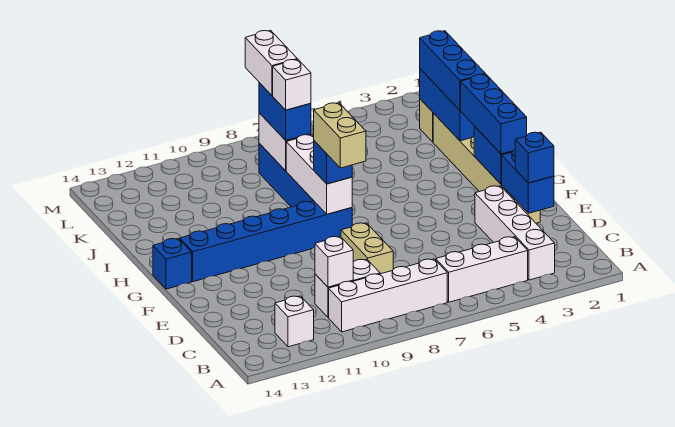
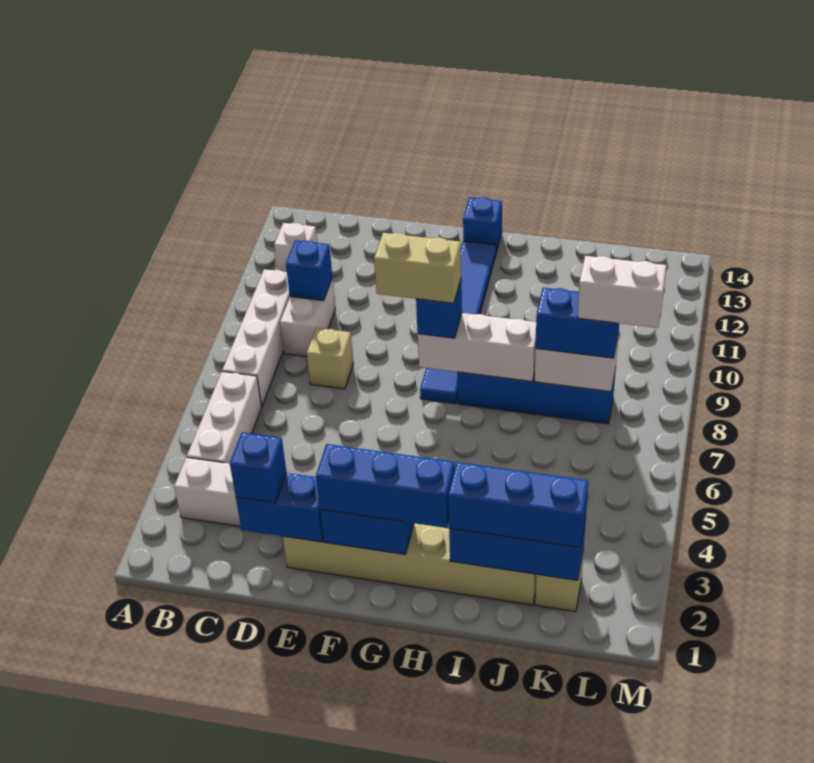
white brick C10 level 2 -> blue brick C10 level 2
tan brick D8:E8 level 1 -> tan brick D8 level 1
blue brick G8:G13 level 1 -> blue tile G8:G13 level 1
white brick J8 level 4 -> none

